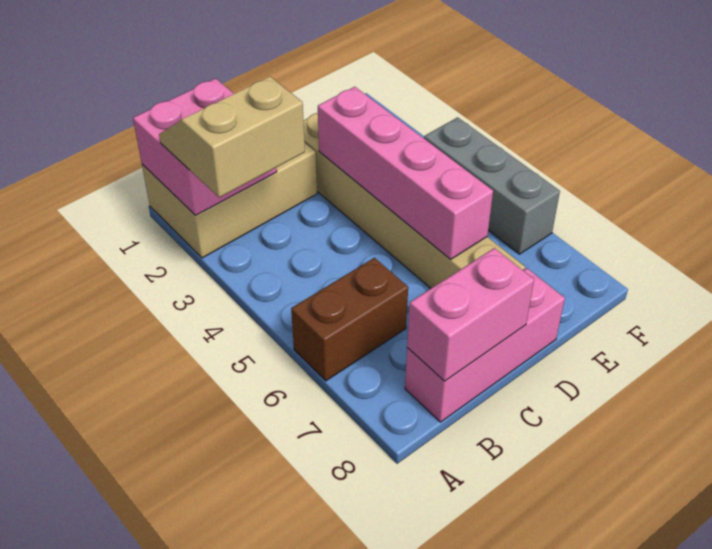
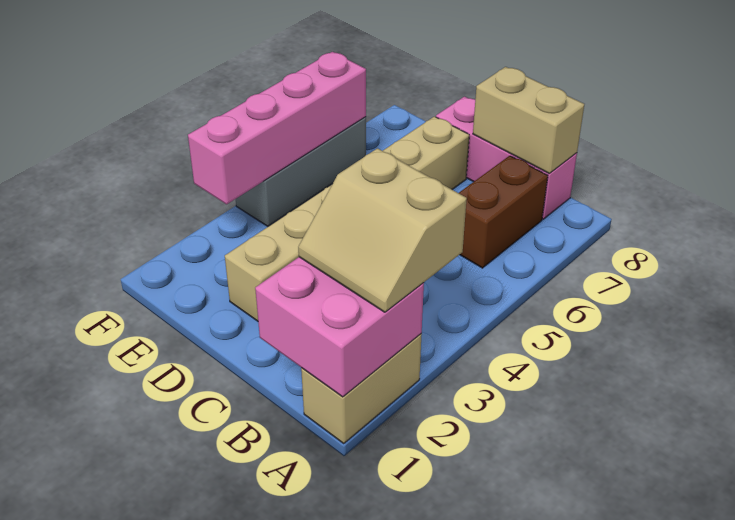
tan brick A1:C2 level 1 -> tan brick A1:A2 level 1
brown brick A6:B6 level 1 -> brown brick B6:B7 level 1
pink brick B8:C8 level 2 -> tan brick B8:C8 level 2
pink brick D3:D6 level 2 -> pink brick F3:F6 level 2

